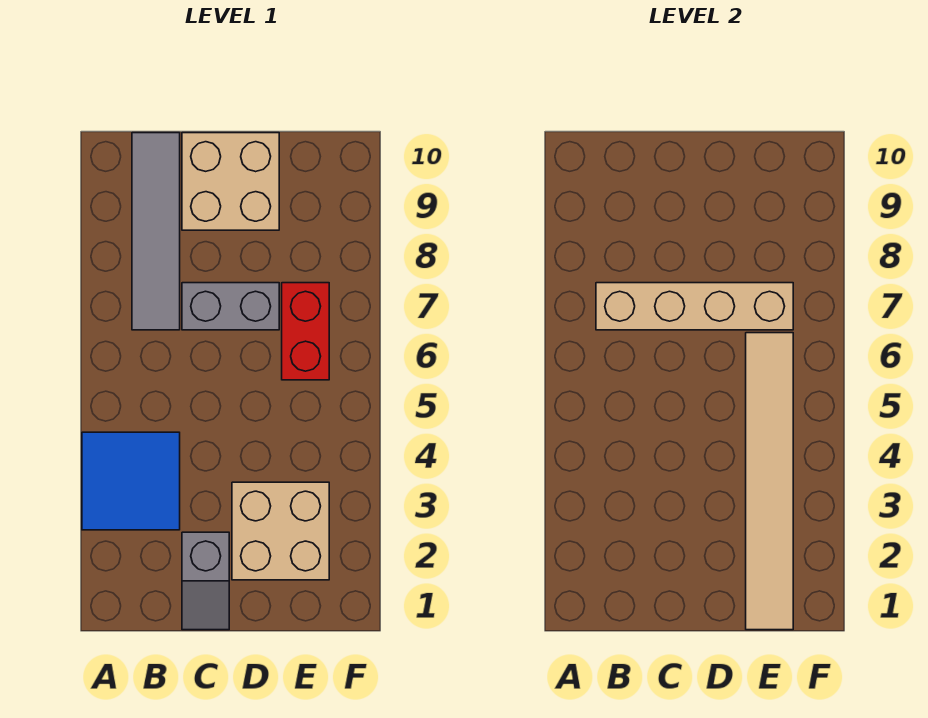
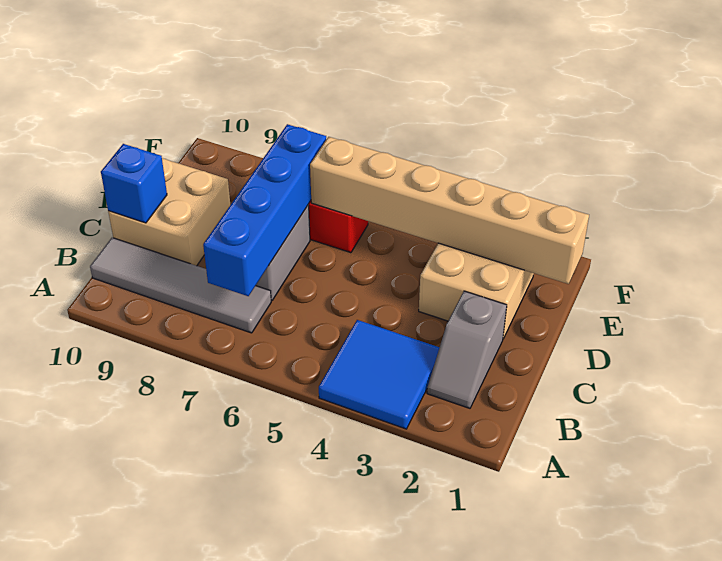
tan brick B7:E7 level 2 -> blue brick B7:E7 level 2
grey slope C1:C2 level 1 top 2 -> grey slope B2:C2 level 1 top C
none -> blue brick C10 level 2
tan tile E1:E6 level 2 -> tan brick E1:E6 level 2

